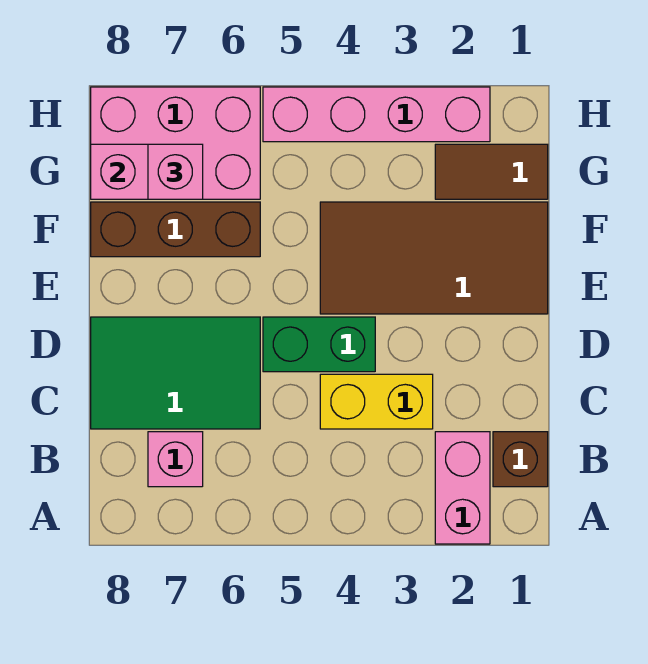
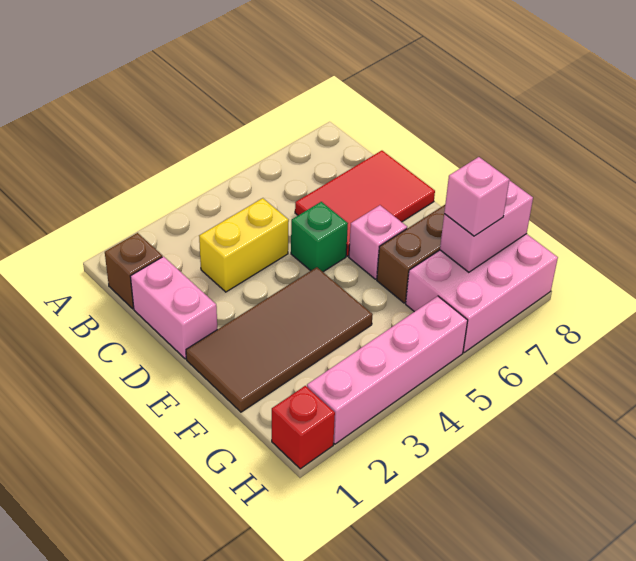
pink brick A2:B2 level 1 -> pink brick C1:D1 level 1
pink brick B7 level 1 -> pink brick E6 level 1
green tile C6:D8 level 1 -> red tile C6:D8 level 1
green brick D4:D5 level 1 -> green brick D5 level 1
brown tile G1:G2 level 1 -> none
none -> red brick H1 level 1

